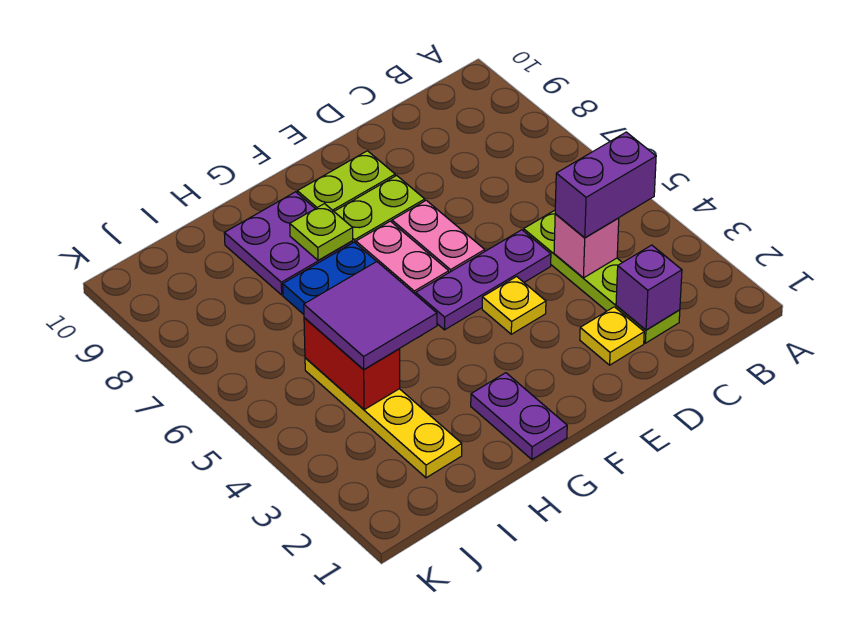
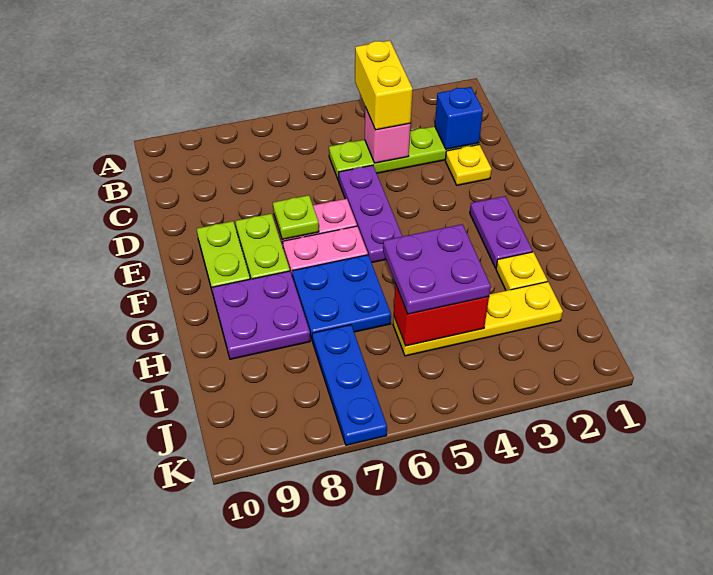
purple brick B4:C4 level 3 -> yellow brick B4:C4 level 3
purple brick C2 level 2 -> blue brick C2 level 2
yellow plate E4 level 1 -> yellow plate H2 level 1
purple plate G1:G2 level 1 -> purple plate F2:G2 level 1
lime plate G8 level 2 -> lime plate E7 level 2
purple tile H4:I5 level 3 -> purple plate H4:I5 level 3
none -> blue plate I7:K7 level 1

